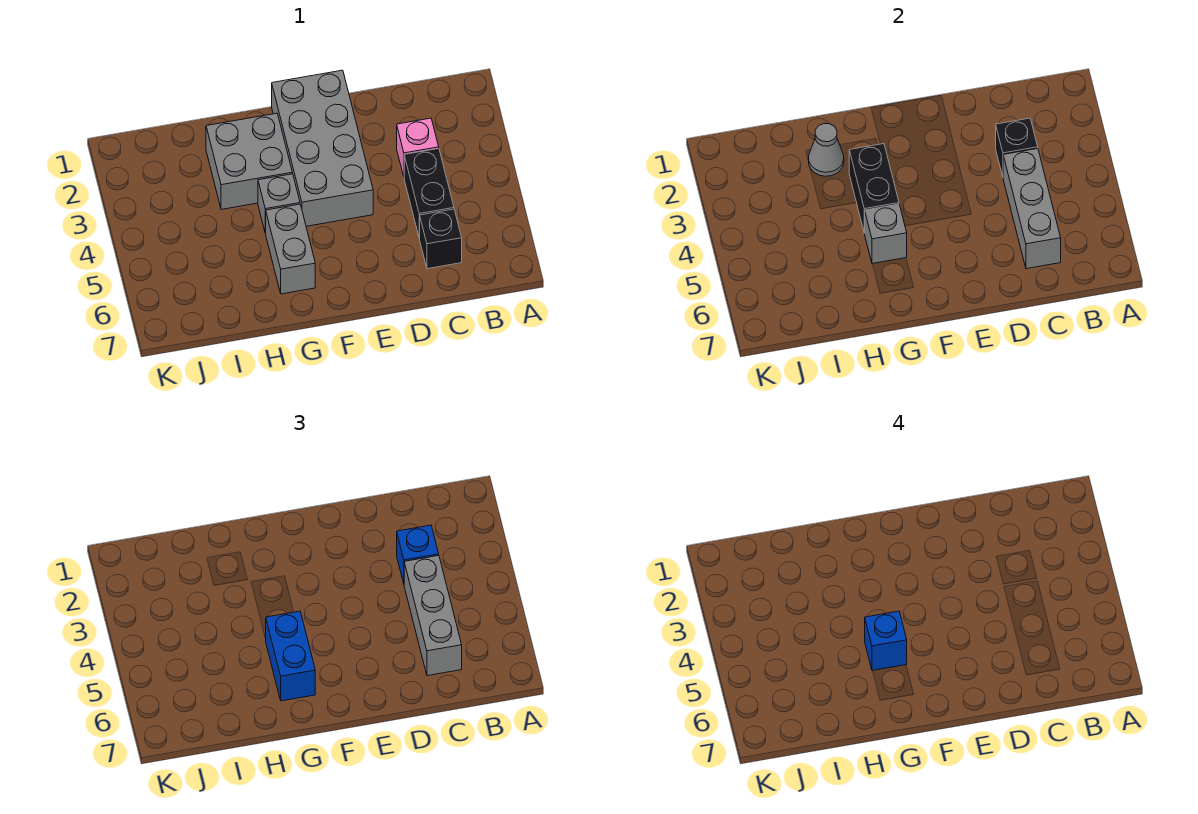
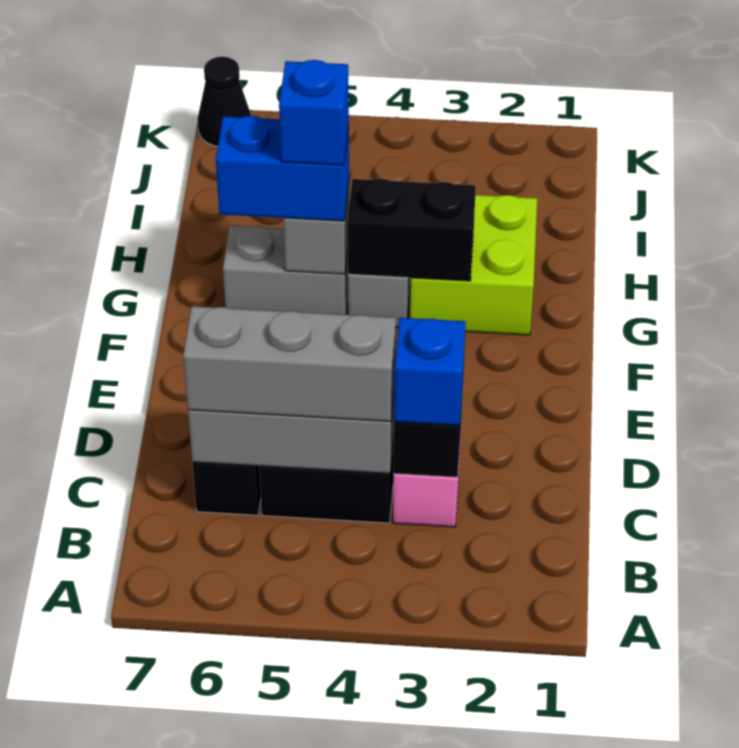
grey brick E1:F4 level 1 -> none
grey brick G2:H3 level 1 -> lime brick G2:H3 level 1
grey cone H2 level 2 -> none
none -> black cone K7 level 1

